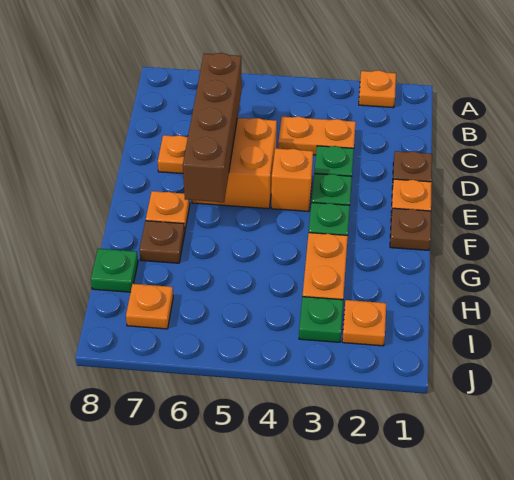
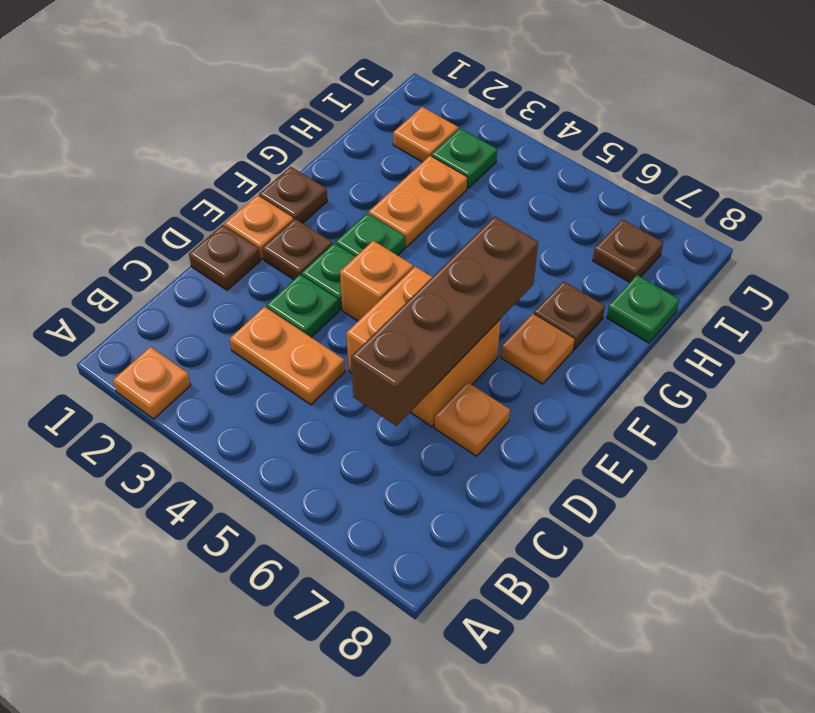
none -> brown plate E2 level 1
orange plate I7 level 1 -> brown plate I7 level 1

